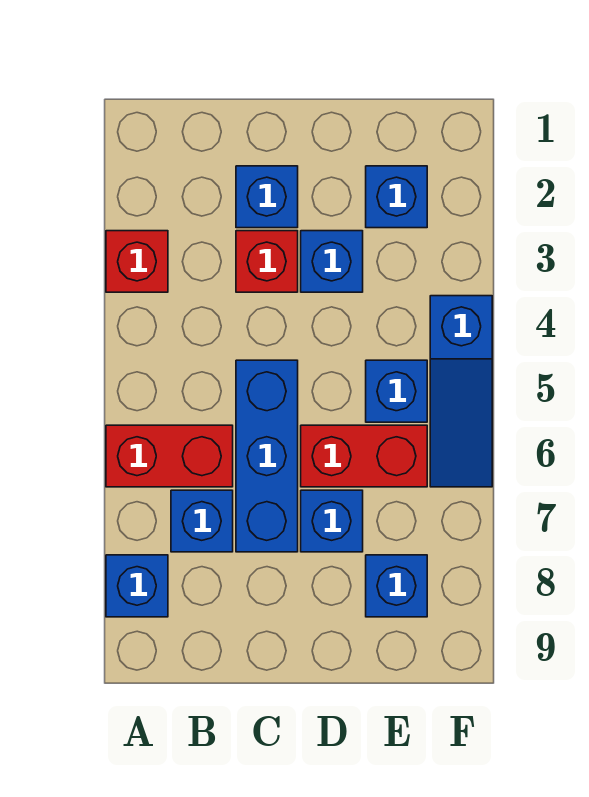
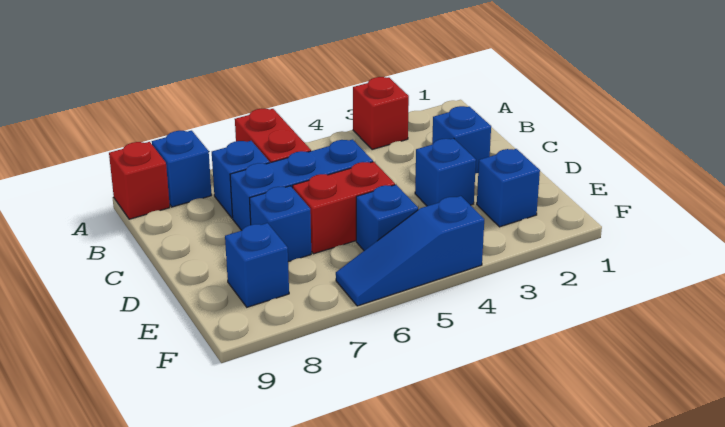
red brick C3 level 1 -> red brick A9 level 1
red brick D6:E6 level 1 -> red brick D5:D6 level 1

